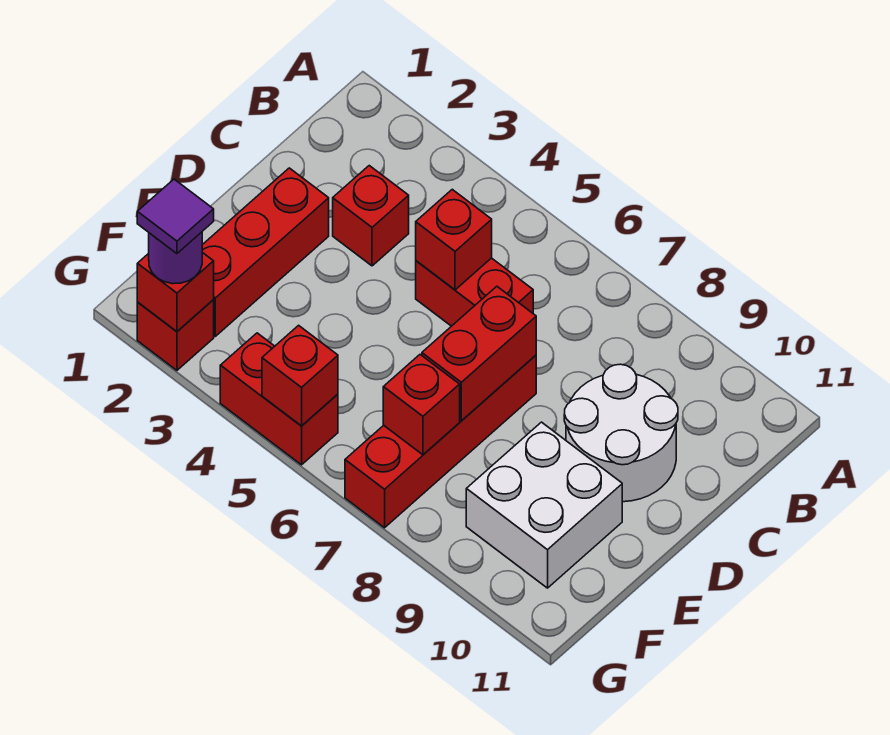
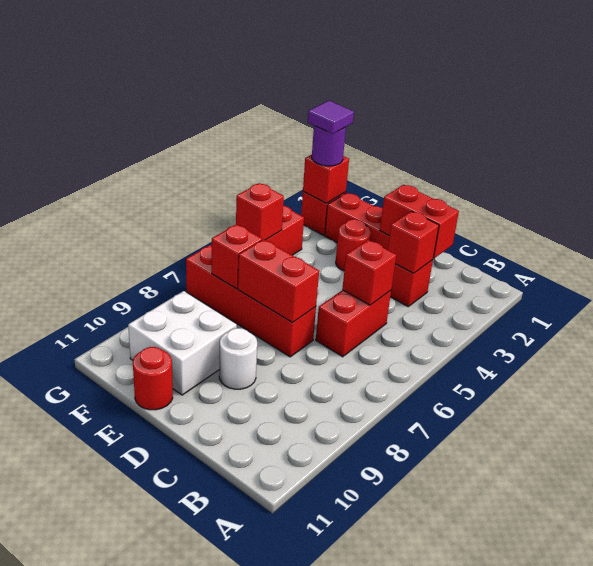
none -> red brick C2:D2 level 2
none -> red brick C3 level 2
white round brick C9:D10 level 1 -> white round brick D9 level 1
none -> red round brick E3 level 1
none -> red round brick E11 level 1

